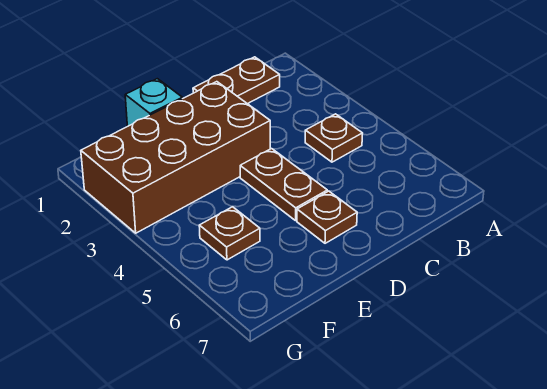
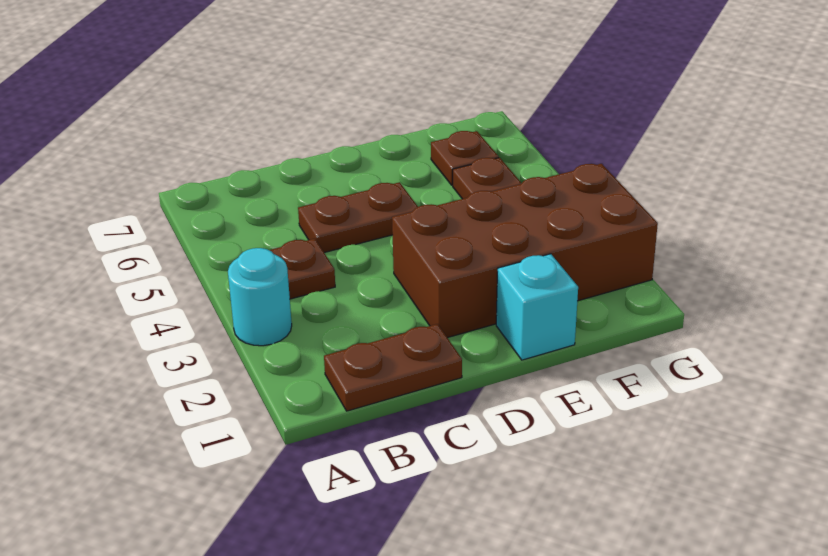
none -> cyan round brick A3 level 1
brown plate D4:D5 level 1 -> brown plate C5:D5 level 1
brown plate D6 level 1 -> brown plate F6 level 1

